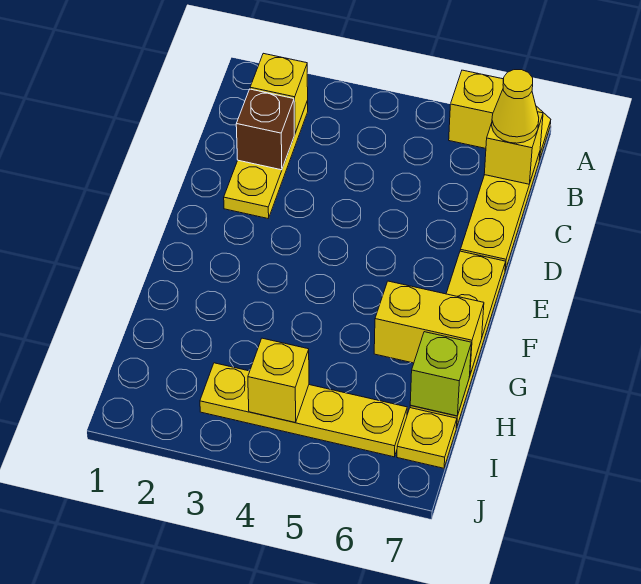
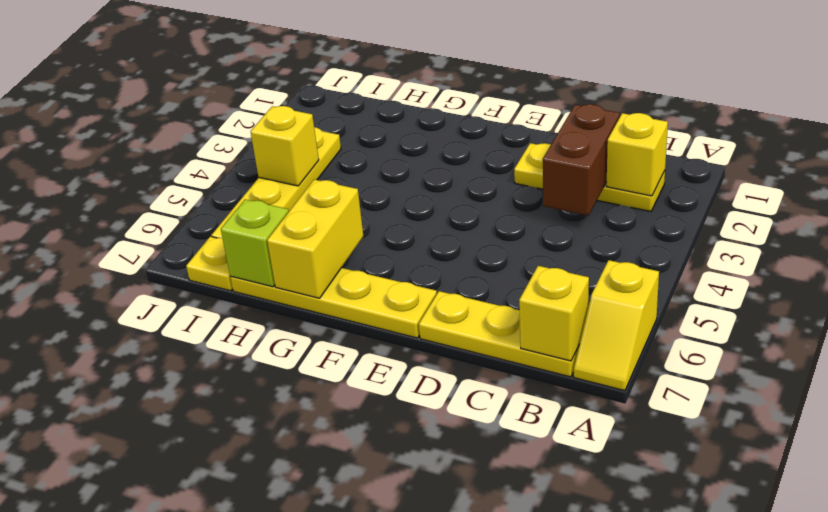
yellow cone B7 level 3 -> none
brown brick C2 level 2 -> brown brick C2:C3 level 2

